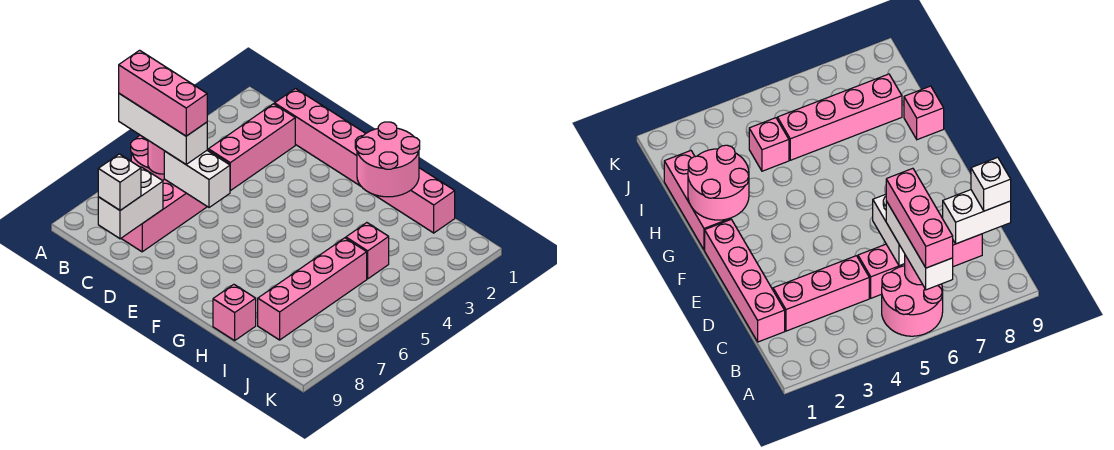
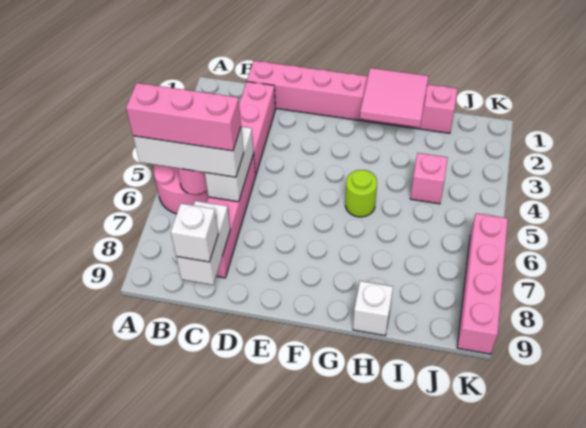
white brick C6:D6 level 2 -> white brick C5:C6 level 2
pink round brick G1:H2 level 2 -> pink tile G1:H2 level 2
none -> lime round brick G5 level 1
pink brick H9 level 1 -> white brick H9 level 1
pink brick I5:I8 level 1 -> pink brick K6:K9 level 1

